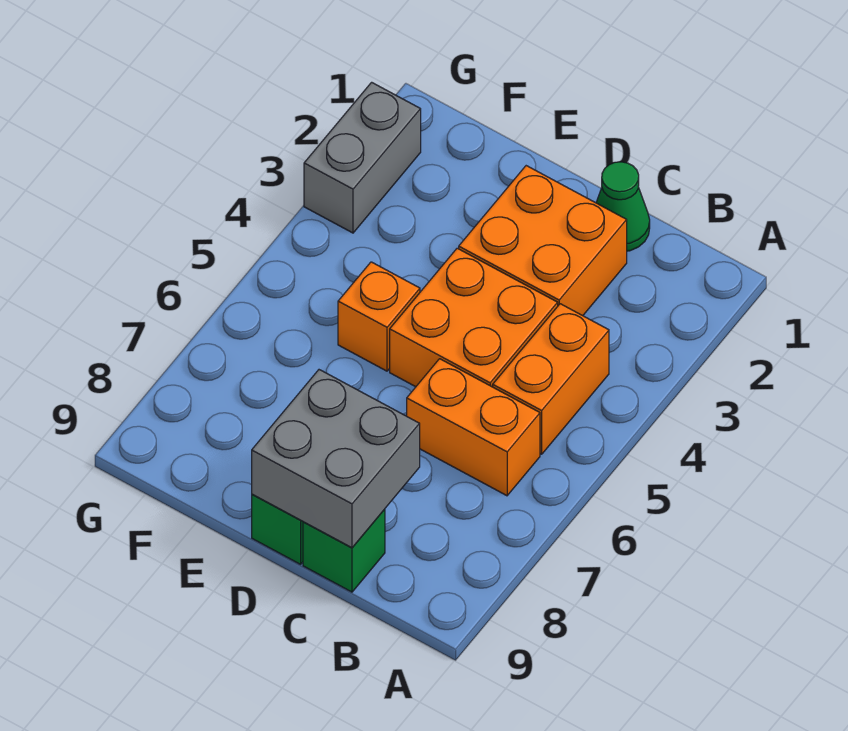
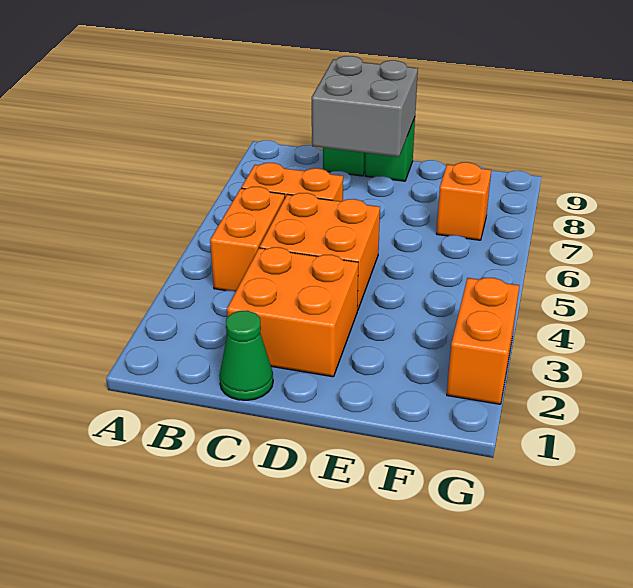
orange brick E5 level 1 -> orange brick F7 level 1
grey brick G2:G3 level 1 -> orange brick G2:G3 level 1

